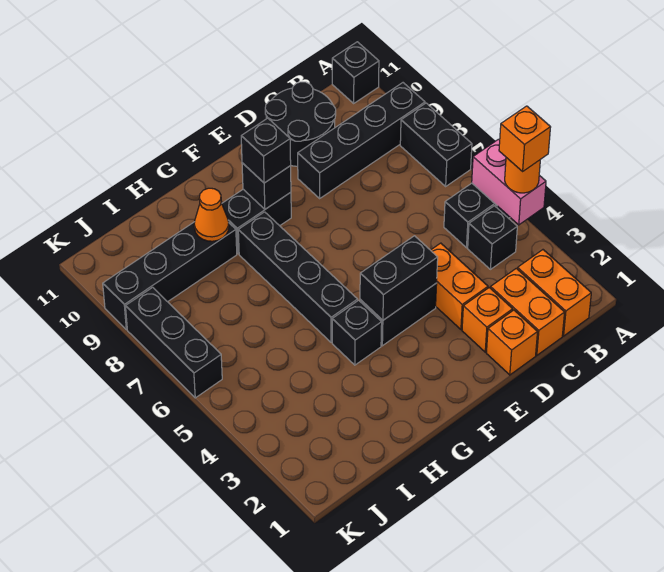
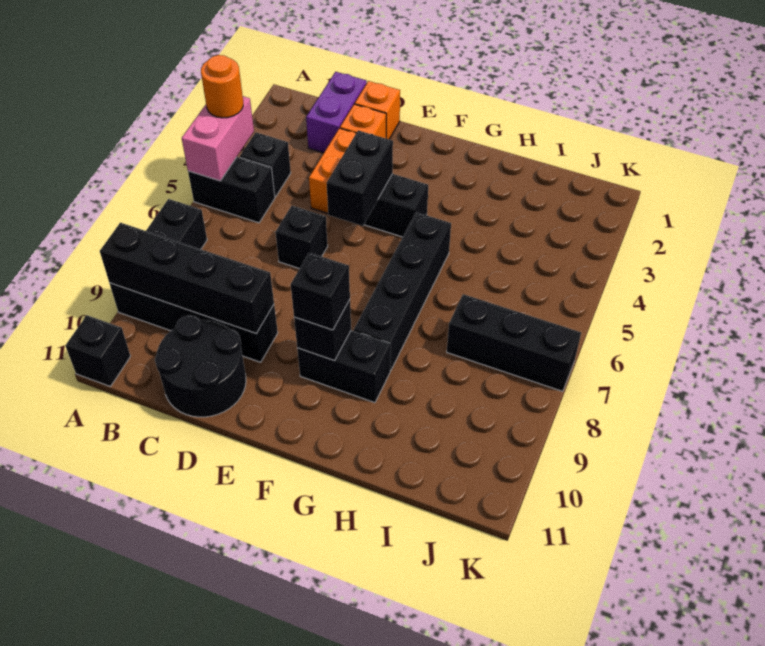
orange brick A4 level 4 -> none
orange brick B1:B2 level 1 -> none
orange brick C1:C2 level 1 -> purple brick C1:C2 level 1
black brick E4:F4 level 2 -> black brick E4:E5 level 2
black brick G4 level 1 -> black brick D6 level 1
black brick H9:K9 level 1 -> black brick A9:D9 level 2
orange cone H9 level 2 -> none
black brick K6:K8 level 1 -> black brick I7:K7 level 1

